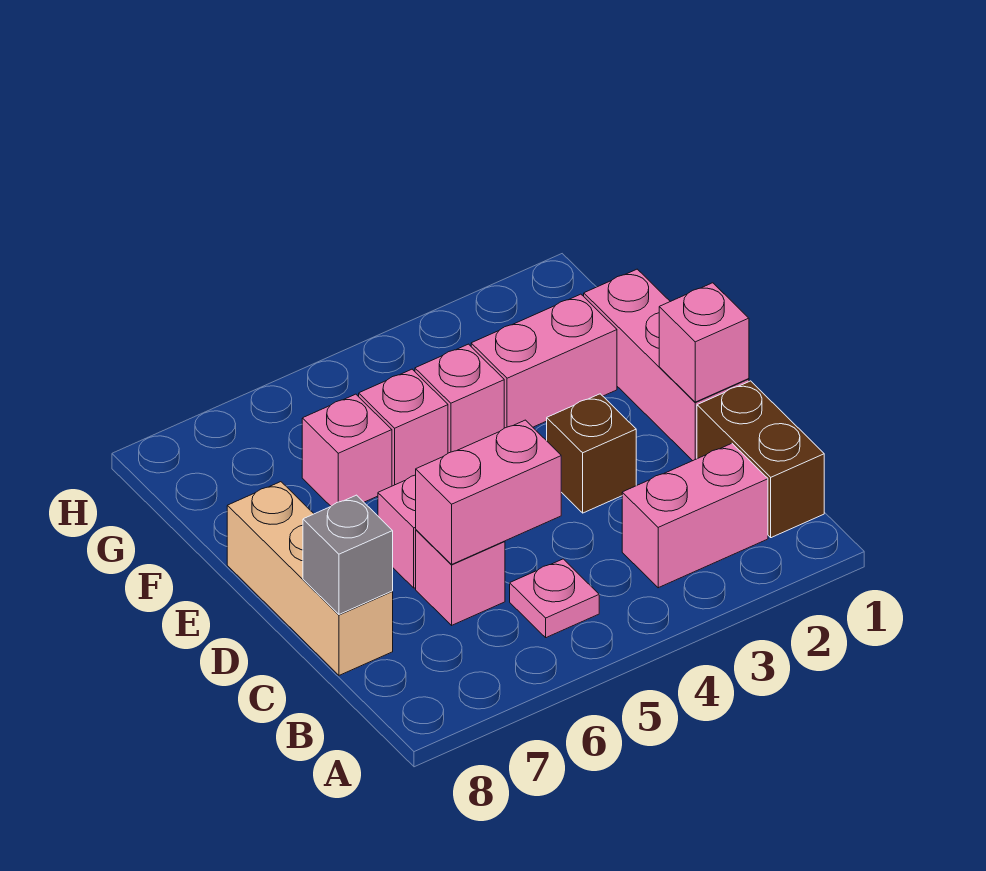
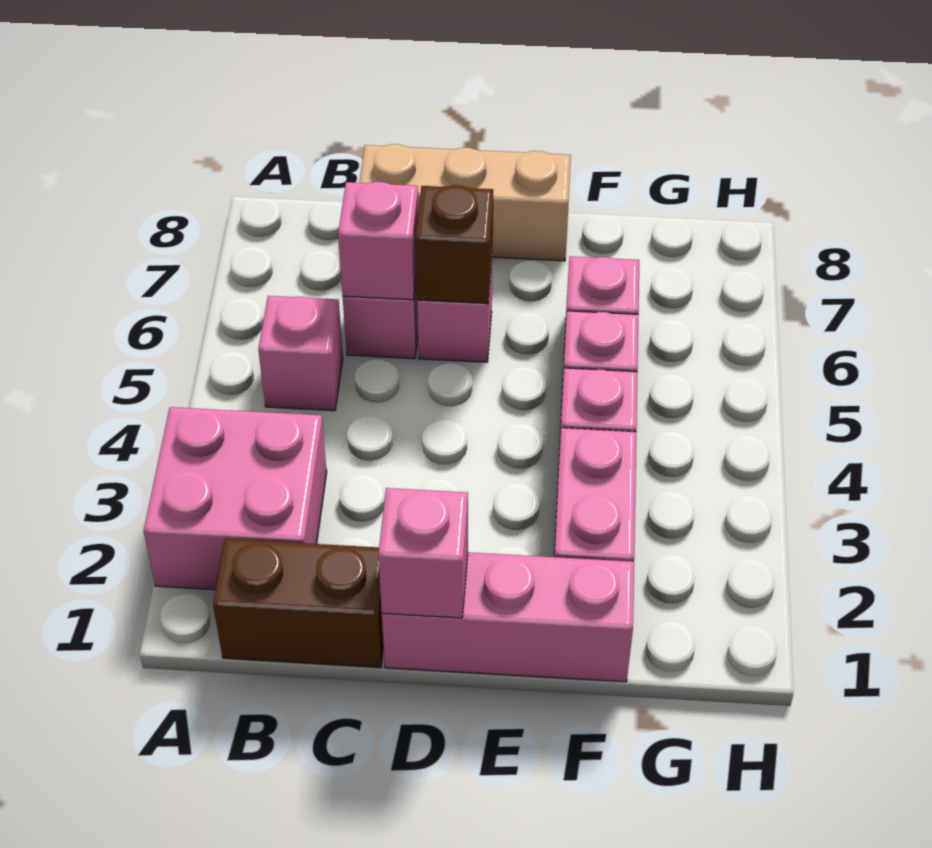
pink brick B2:B3 level 1 -> pink brick A2:B3 level 1
pink plate B5 level 1 -> pink brick B5 level 1
pink brick C5:C6 level 2 -> pink brick C6 level 2
grey brick C8 level 2 -> none
brown brick D3 level 1 -> brown brick D6 level 2

